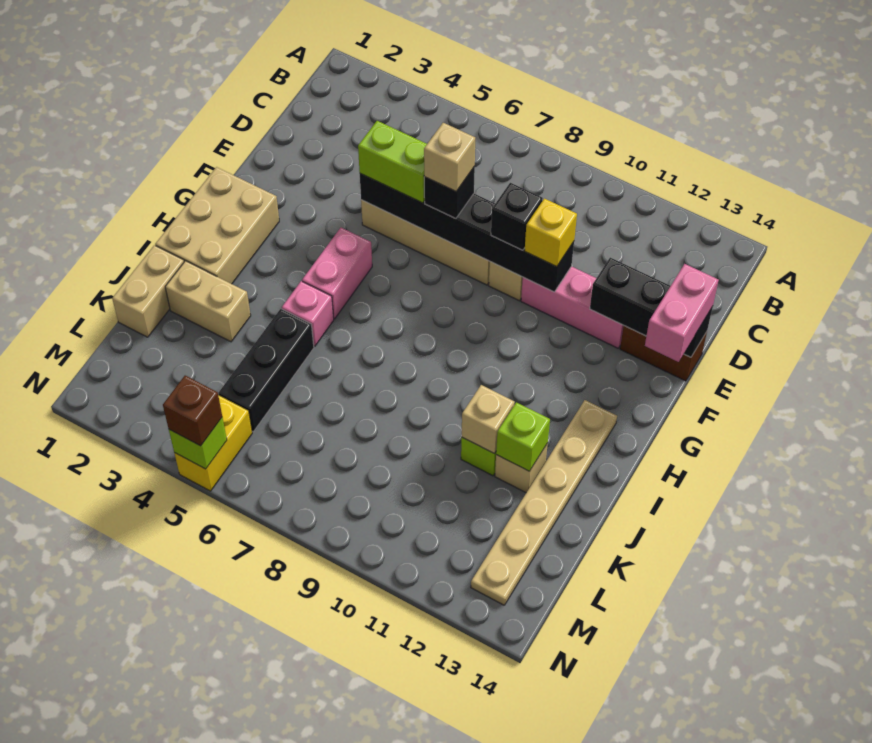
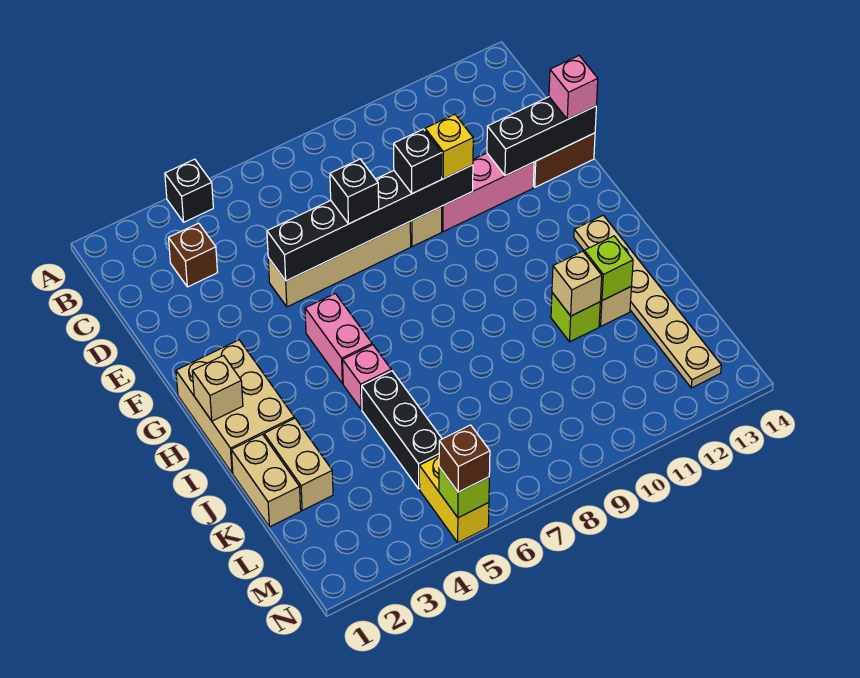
none -> black brick A4 level 1
none -> brown brick C3 level 1
lime brick E5:E6 level 3 -> none
tan brick E7 level 4 -> tan brick H1 level 2
pink brick E14:F14 level 3 -> pink brick E14 level 3
tan brick J2:J3 level 1 -> tan brick J2:K2 level 1

